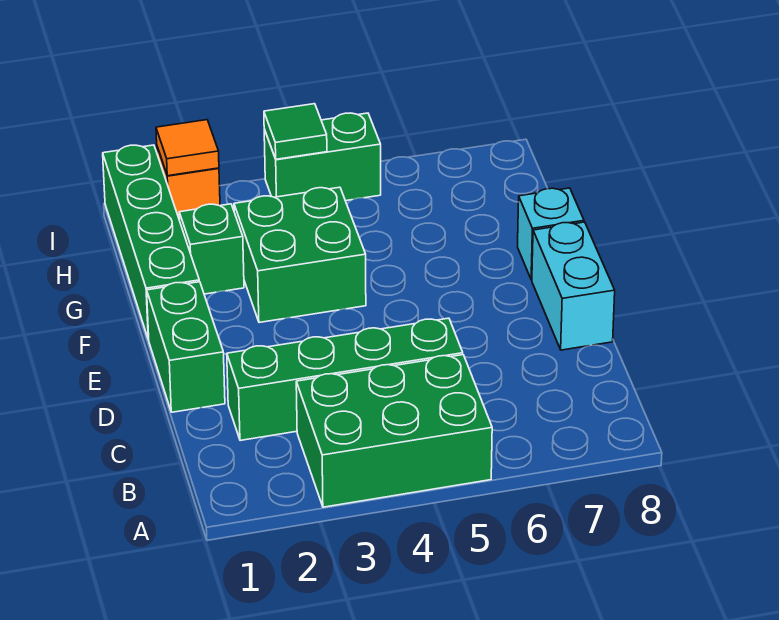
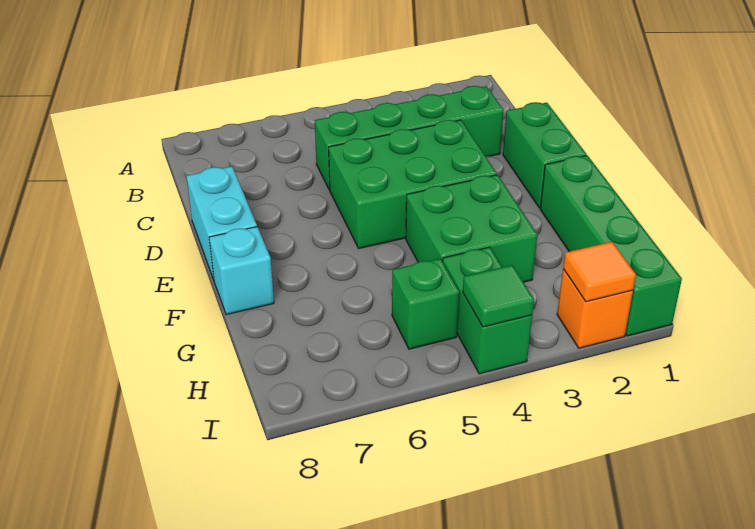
green brick A3:B5 level 1 -> green brick D3:E5 level 1
green brick G2 level 1 -> green brick H5 level 1
green brick I4:I5 level 1 -> green brick H4:I4 level 1

